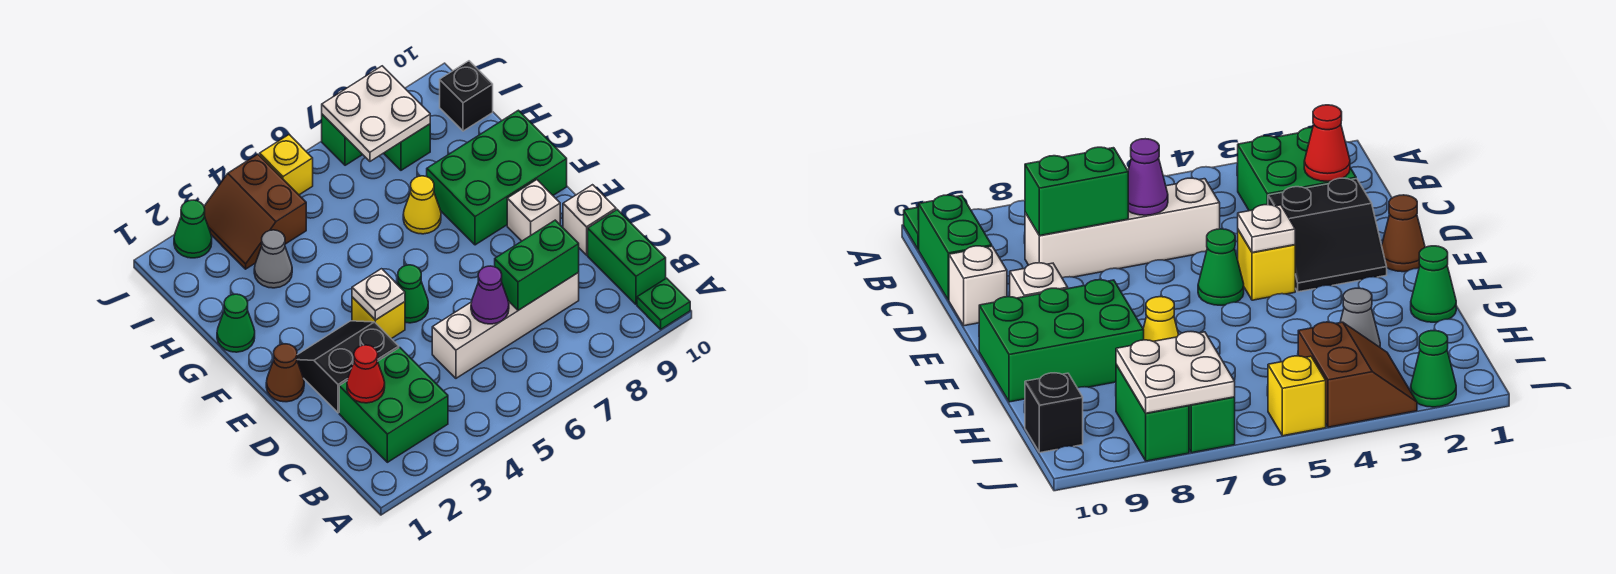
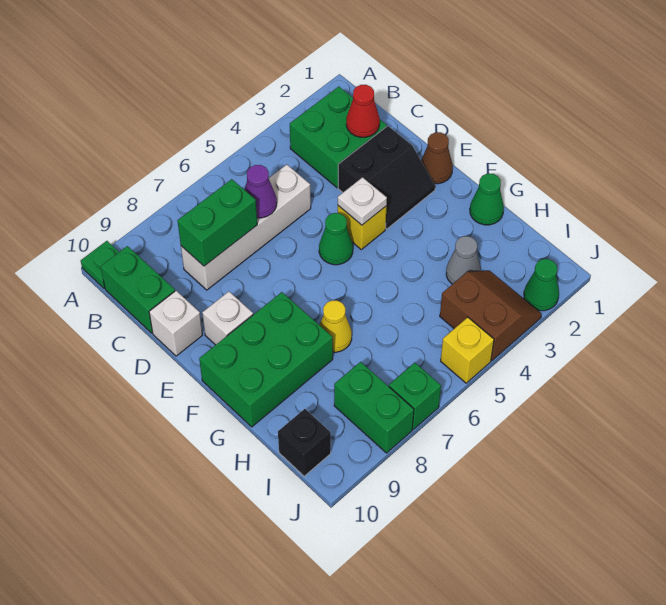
white plate I7:J8 level 2 -> none

